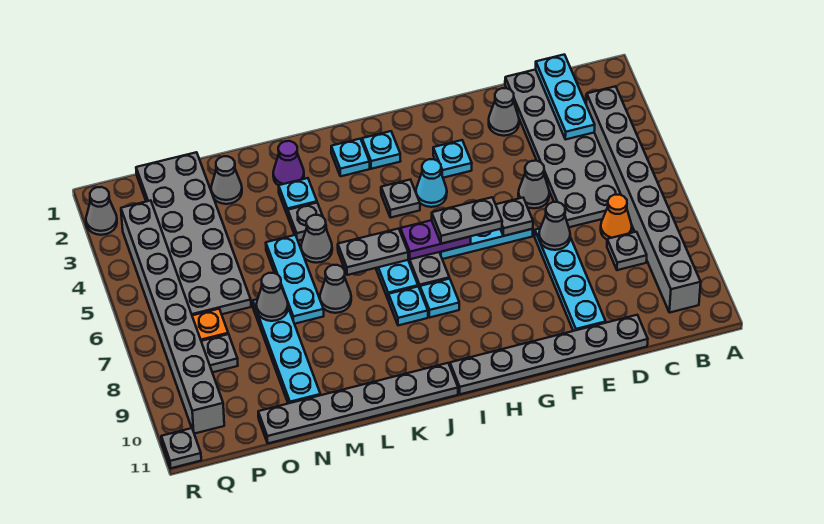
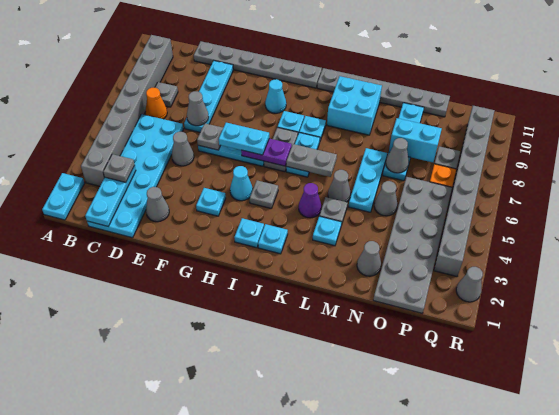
none -> cyan plate A1:A2 level 1
grey plate C1:D6 level 1 -> cyan plate C1:D6 level 1
grey plate G6:H6 level 3 -> cyan plate G6:H6 level 3
none -> cyan cone H9 level 1
none -> cyan brick K9:L10 level 1
purple cone L2 level 1 -> purple cone K4 level 1
grey cone L7 level 1 -> grey cone N5 level 1
none -> cyan brick N8:O8 level 2
grey plate R11 level 1 -> grey plate C3 level 3

